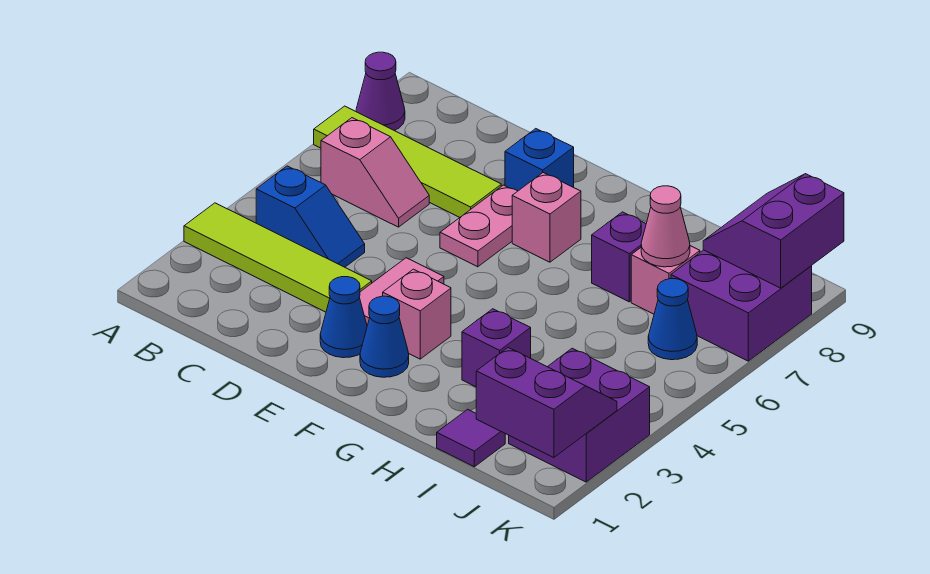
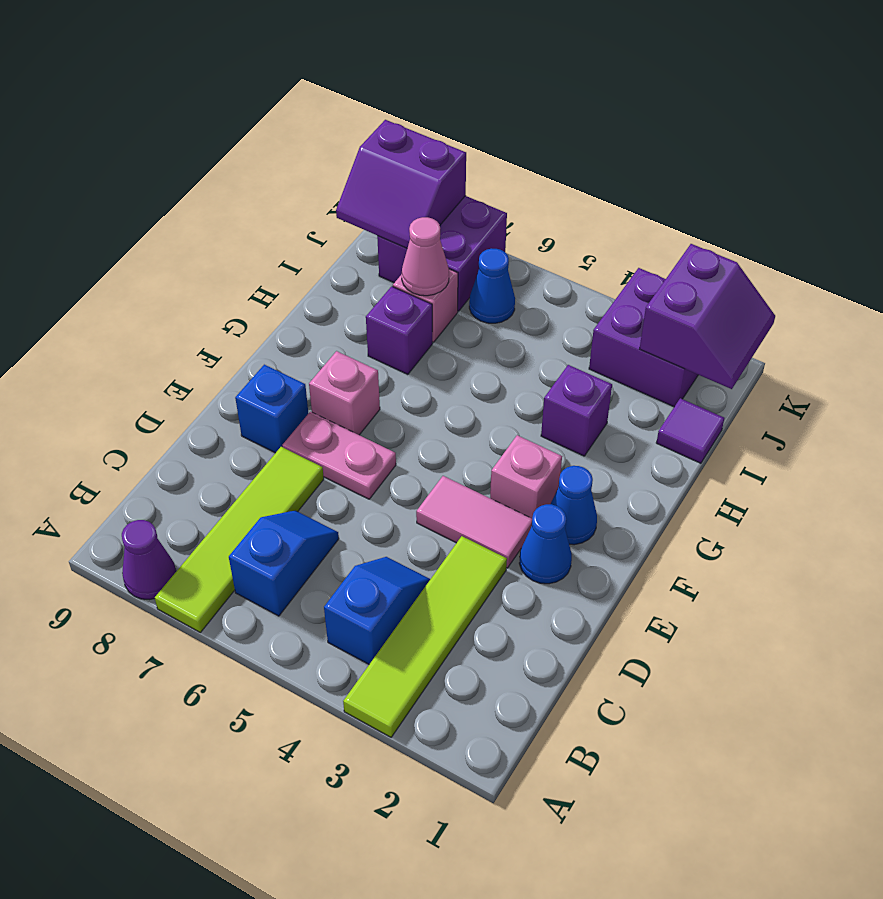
pink slope B6:C6 level 1 top B -> blue slope B6:C6 level 1 top B
purple slope J1:K2 level 2 top 1 -> purple slope J1:K2 level 2 top 2

